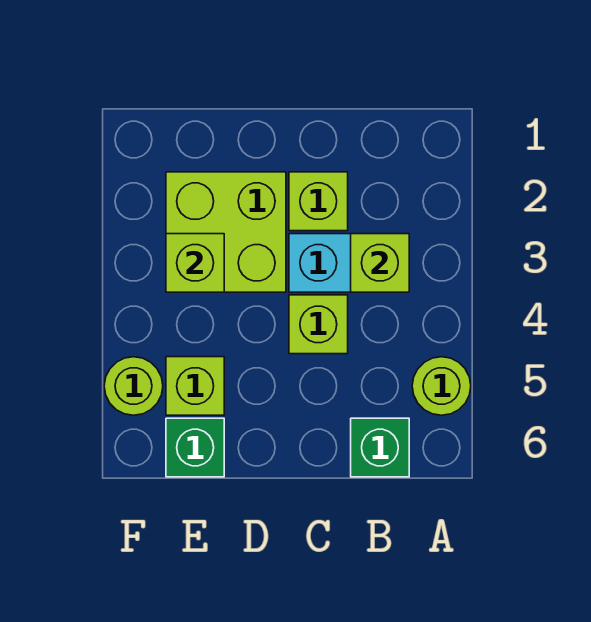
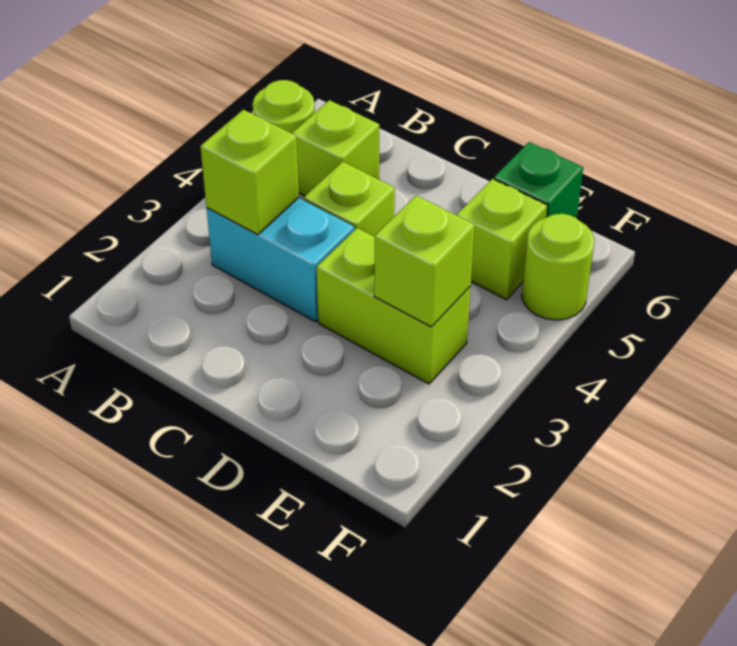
green brick B6 level 1 -> none
lime brick C2 level 1 -> lime brick B5 level 1
lime brick D2:E3 level 1 -> lime brick D3:E3 level 1

